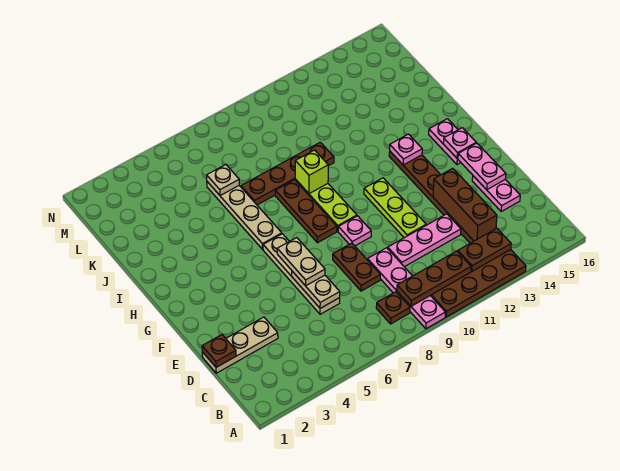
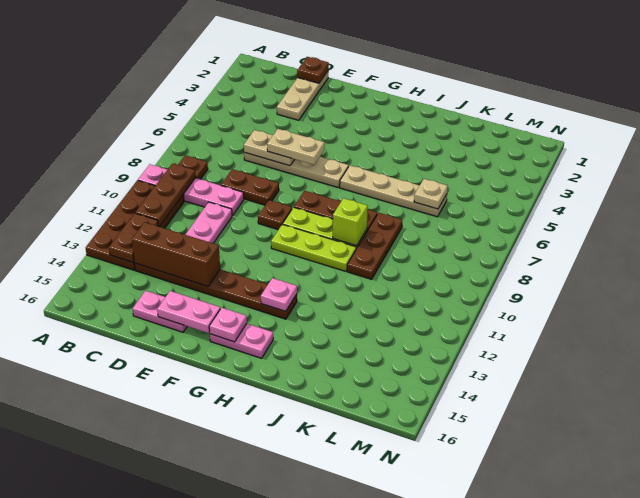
lime plate E11:G11 level 1 -> lime plate G10:I10 level 1
pink plate F9 level 1 -> brown plate F9 level 1
brown plate J7:J10 level 1 -> brown plate J8:J10 level 1

